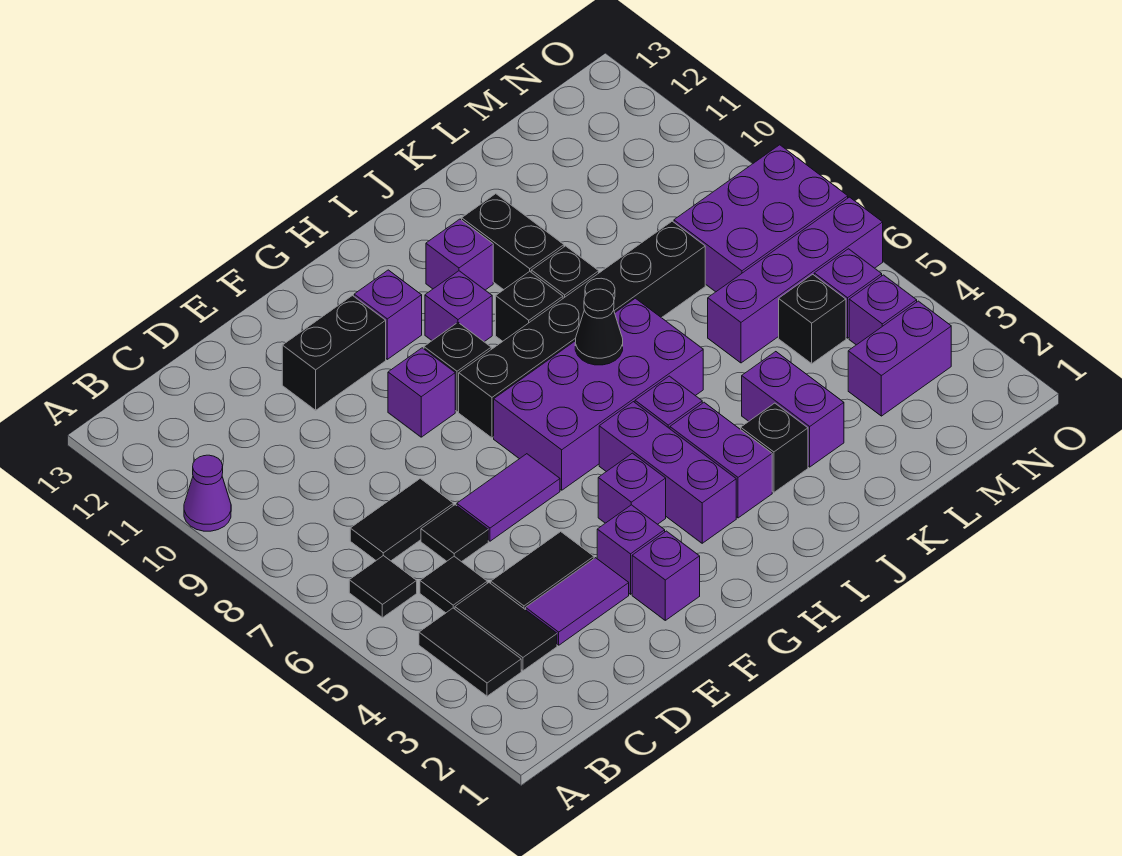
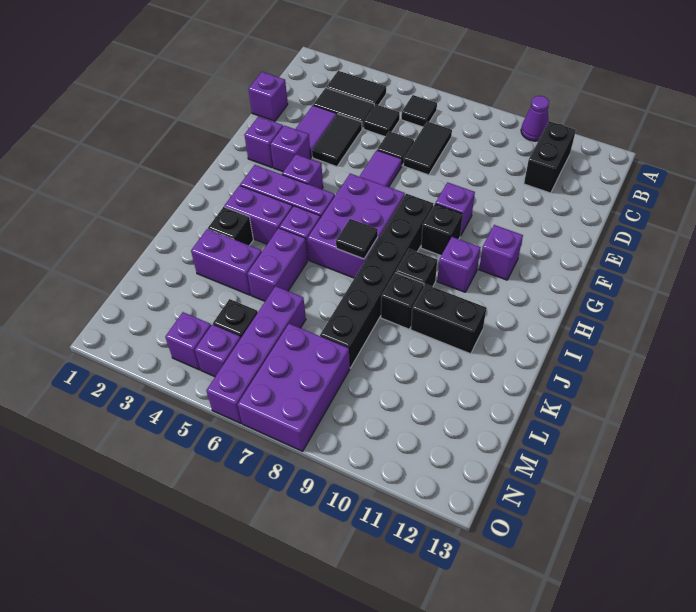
black brick E11:F11 level 1 -> black brick B11:C11 level 1
purple brick G6:J7 level 1 -> purple brick G6:I7 level 1
black cone I7 level 2 -> black tile I7 level 2
purple brick I11 level 1 -> purple brick D1 level 1
purple brick M3:N3 level 1 -> purple brick J5:K5 level 1

